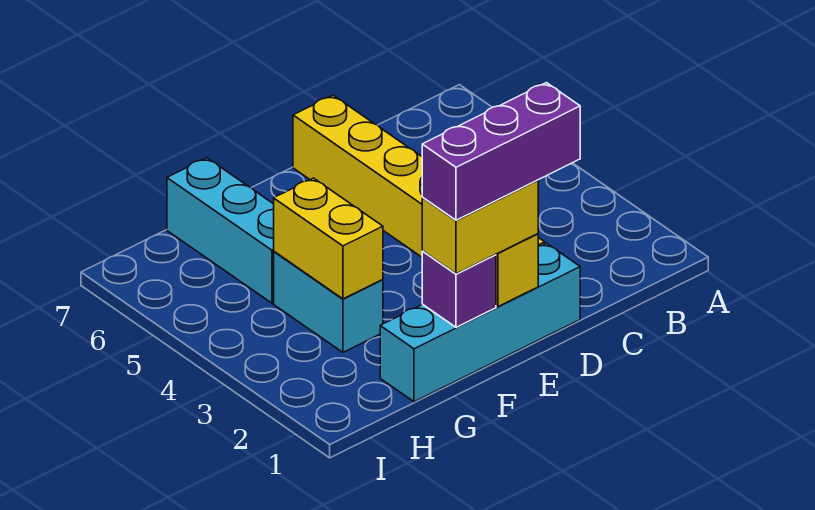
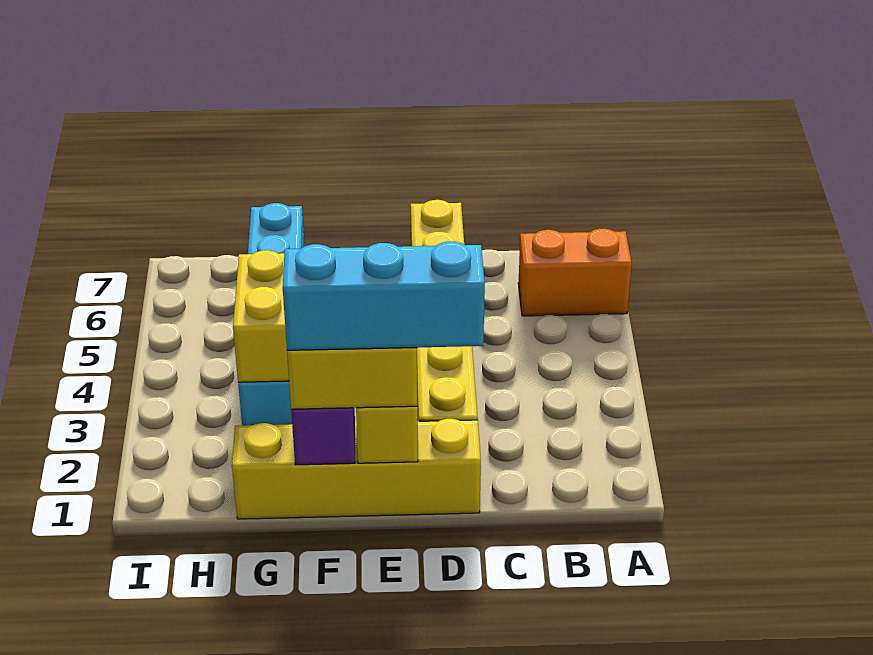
none -> orange brick A6:B6 level 1
cyan brick D1:G1 level 1 -> yellow brick D1:G1 level 1
purple brick D1:F1 level 4 -> cyan brick D1:F1 level 4

